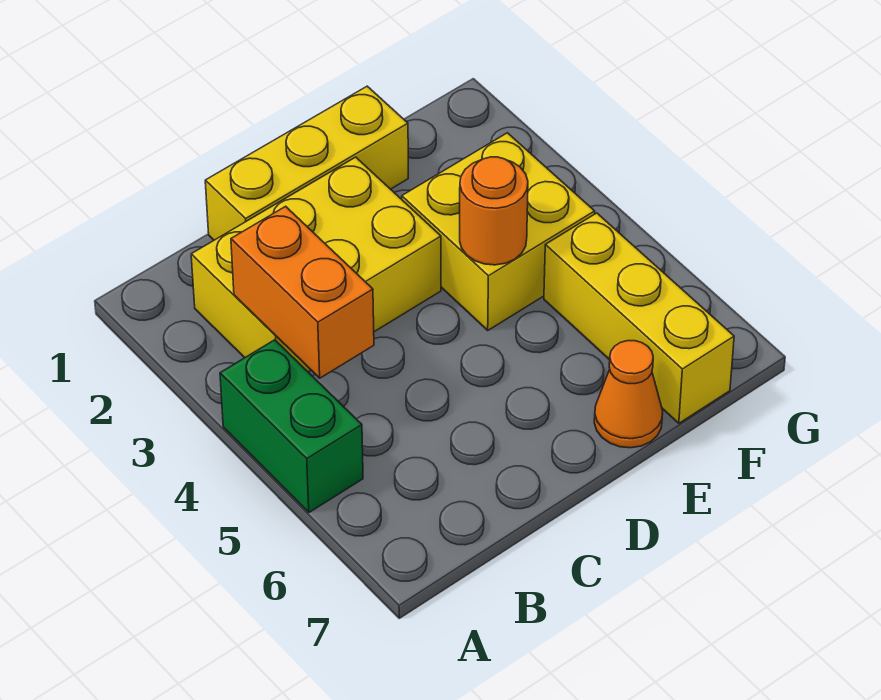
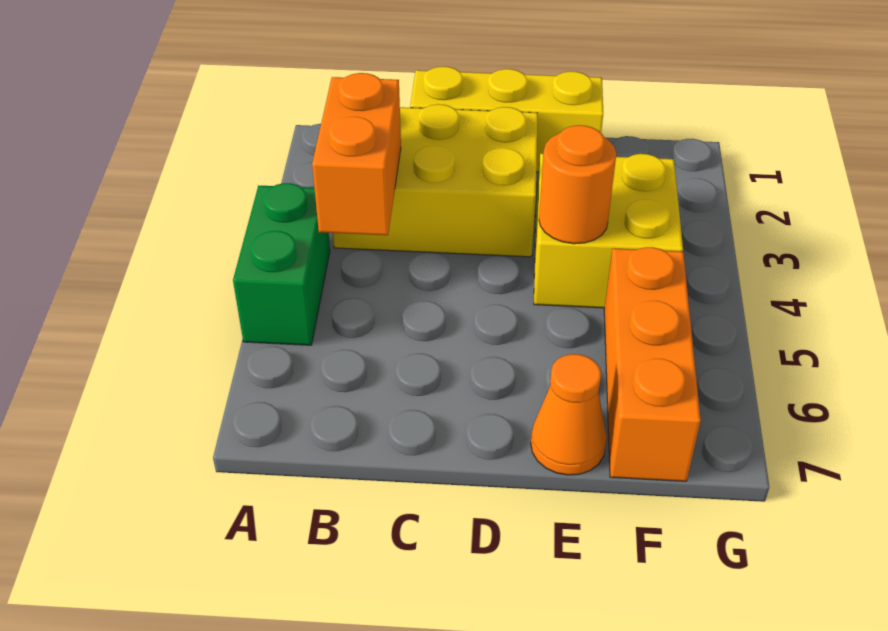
yellow brick F5:F7 level 1 -> orange brick F5:F7 level 1

